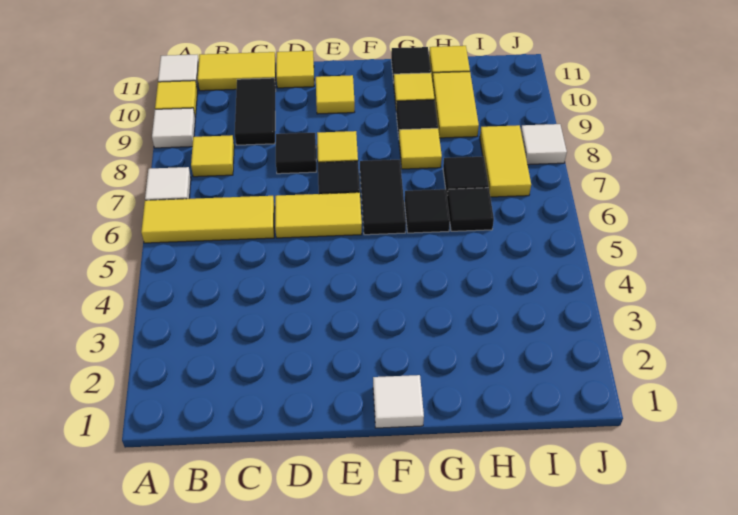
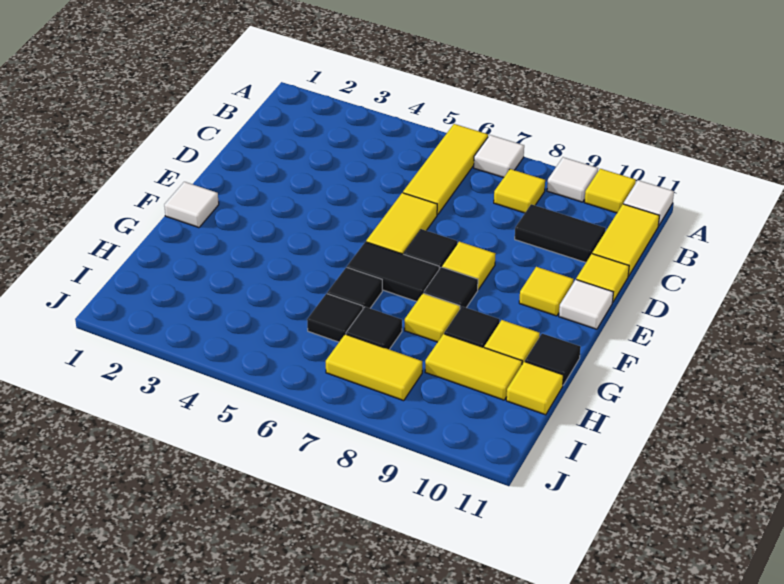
black tile D8 level 1 -> black tile F8 level 1
white tile J8 level 1 -> white tile E11 level 1

